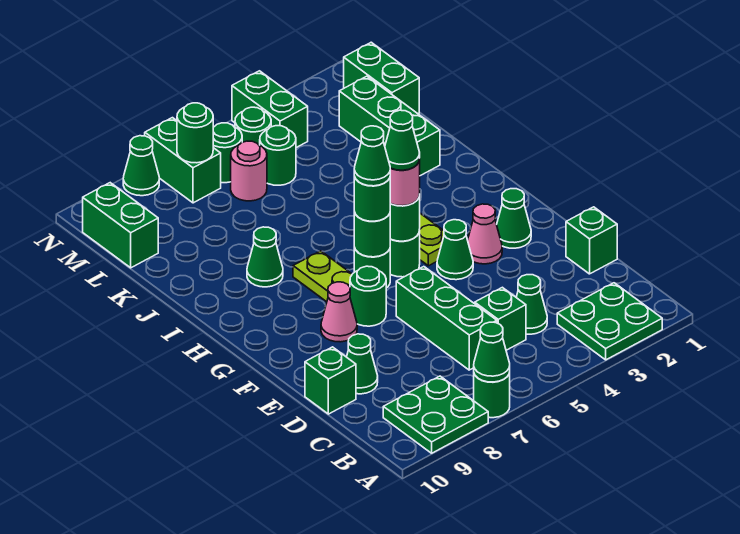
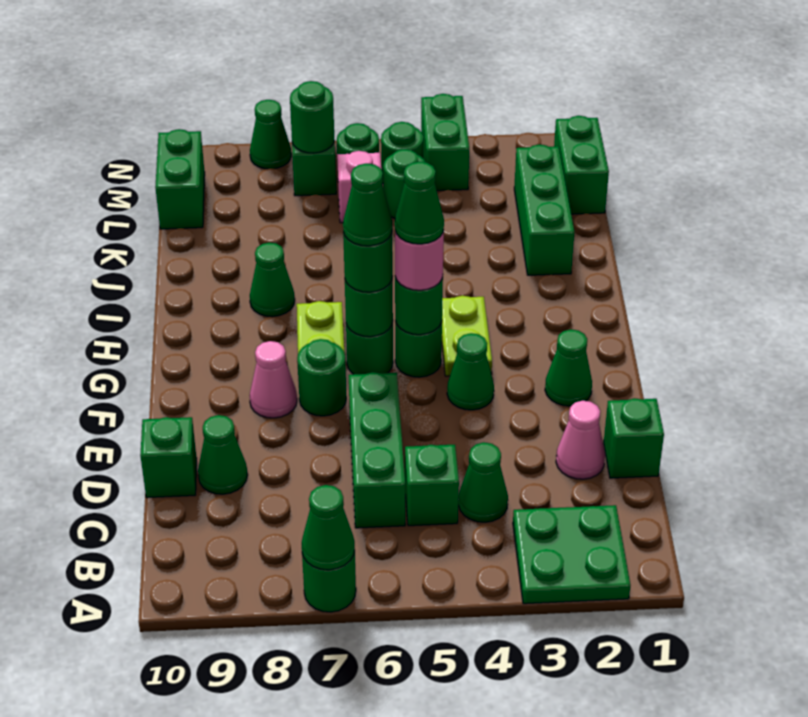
green plate A8:B9 level 1 -> none
pink cone F3 level 1 -> pink cone D2 level 1
pink round brick L6 level 1 -> pink brick L6 level 1

